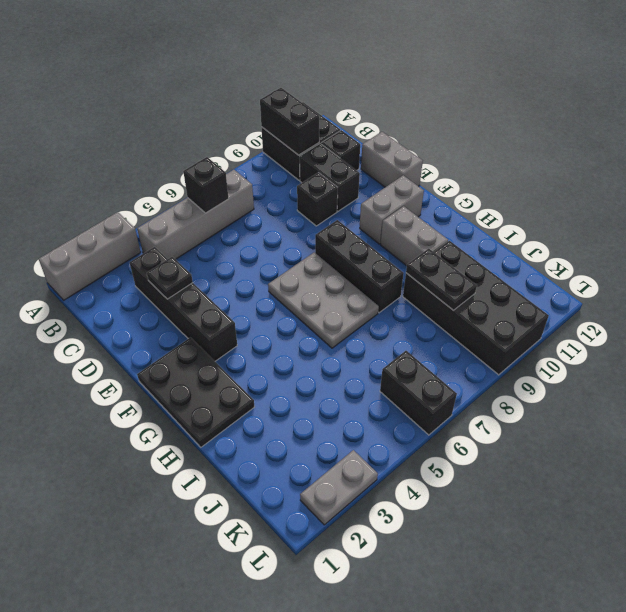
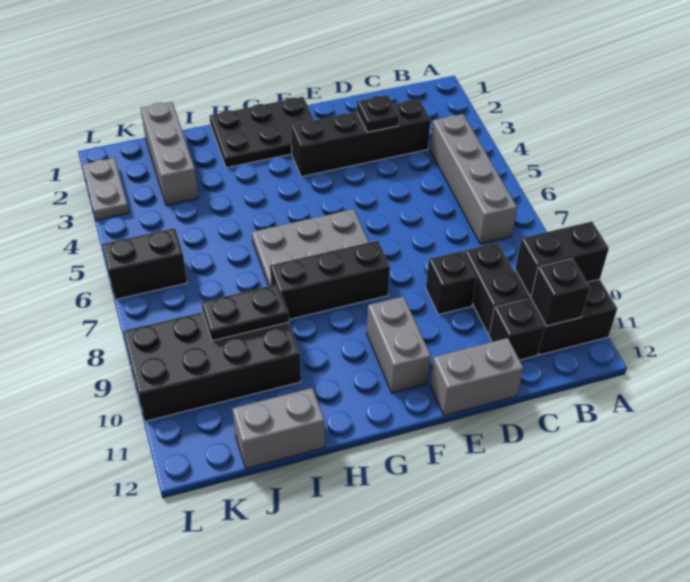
grey brick A1:A3 level 1 -> grey brick J1:J3 level 1
black brick B6 level 2 -> black brick B11 level 2
black brick C10:D10 level 1 -> black brick C9:C10 level 1
grey brick G10:H10 level 1 -> grey brick I12:J12 level 1

